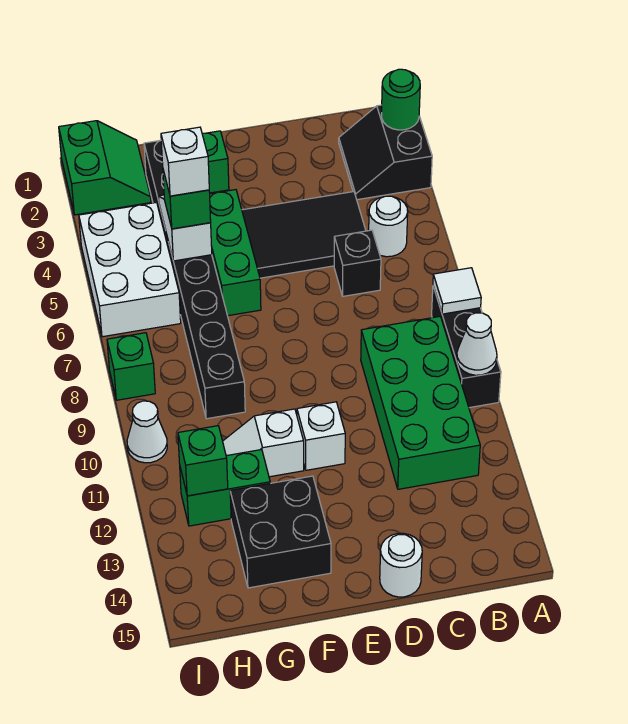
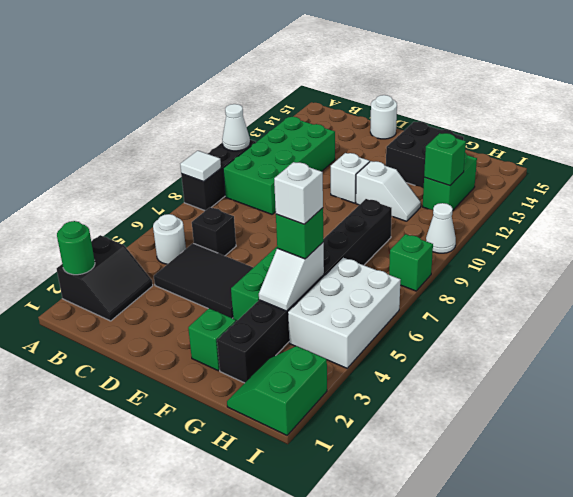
green brick G12:H12 level 1 -> green brick H12:H13 level 1

